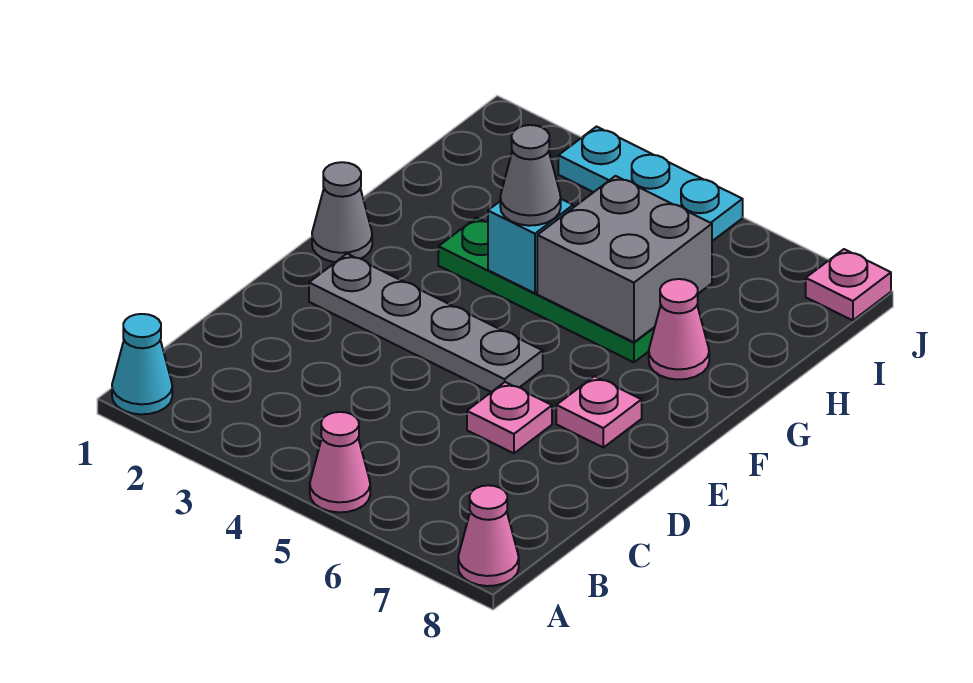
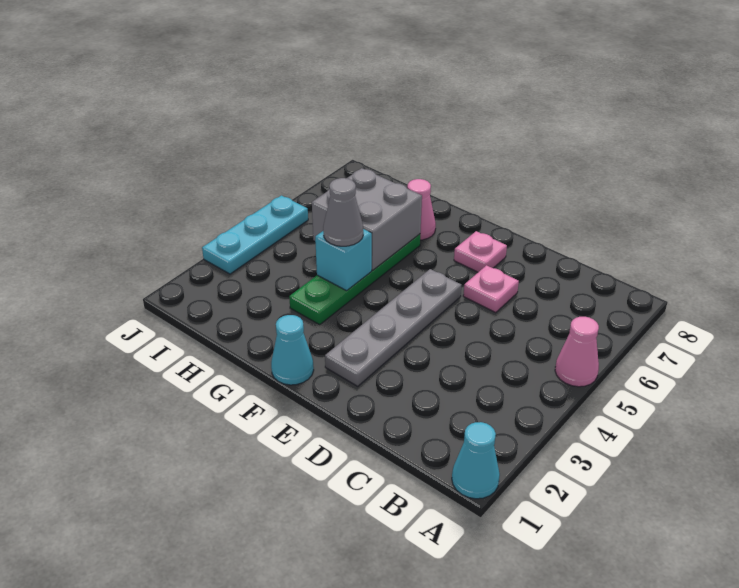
pink cone A8 level 1 -> none
grey cone F1 level 1 -> cyan cone F1 level 1
pink plate J8 level 1 -> none

